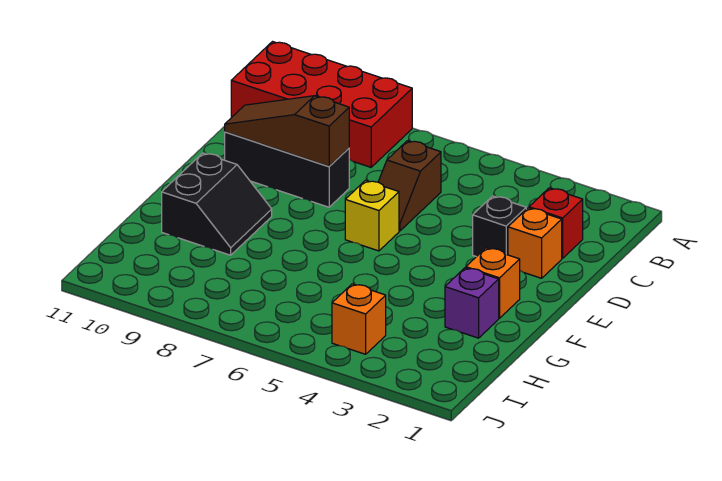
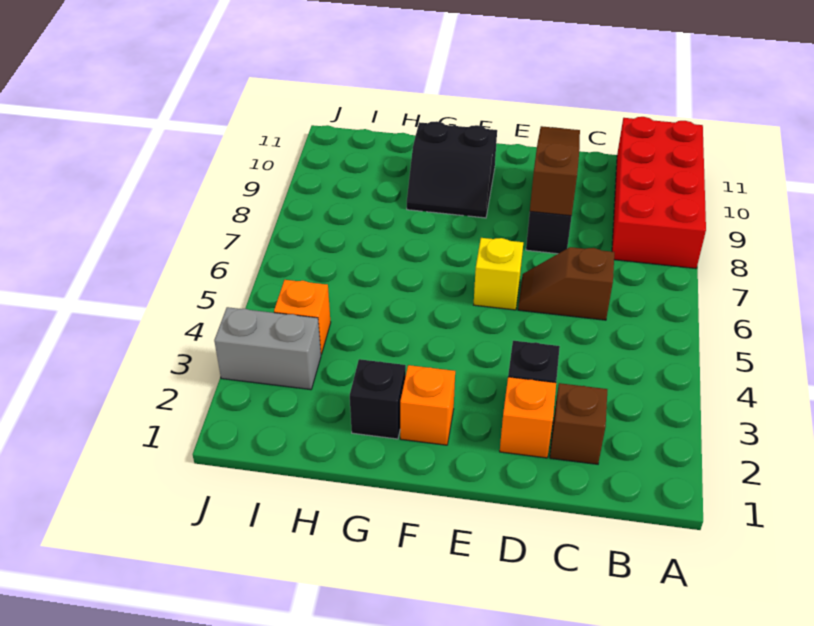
red brick C2 level 1 -> brown brick C2 level 1
purple brick G2 level 1 -> black brick G2 level 1
none -> grey brick I3:J3 level 1

